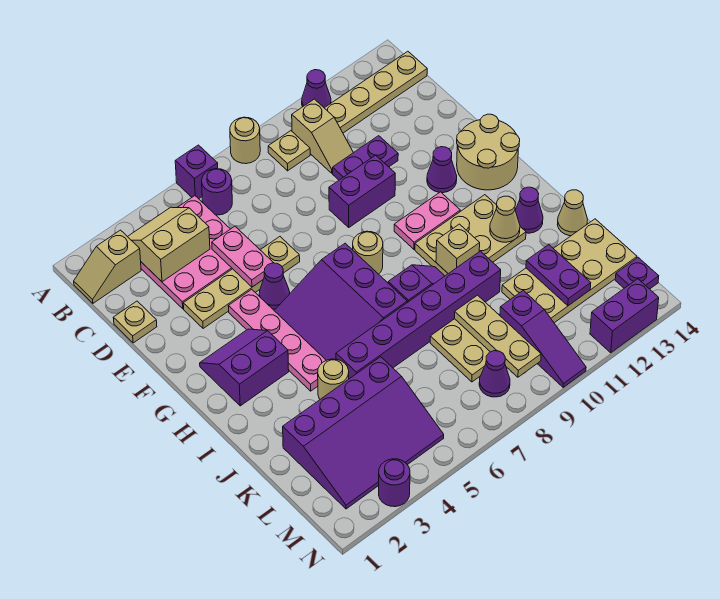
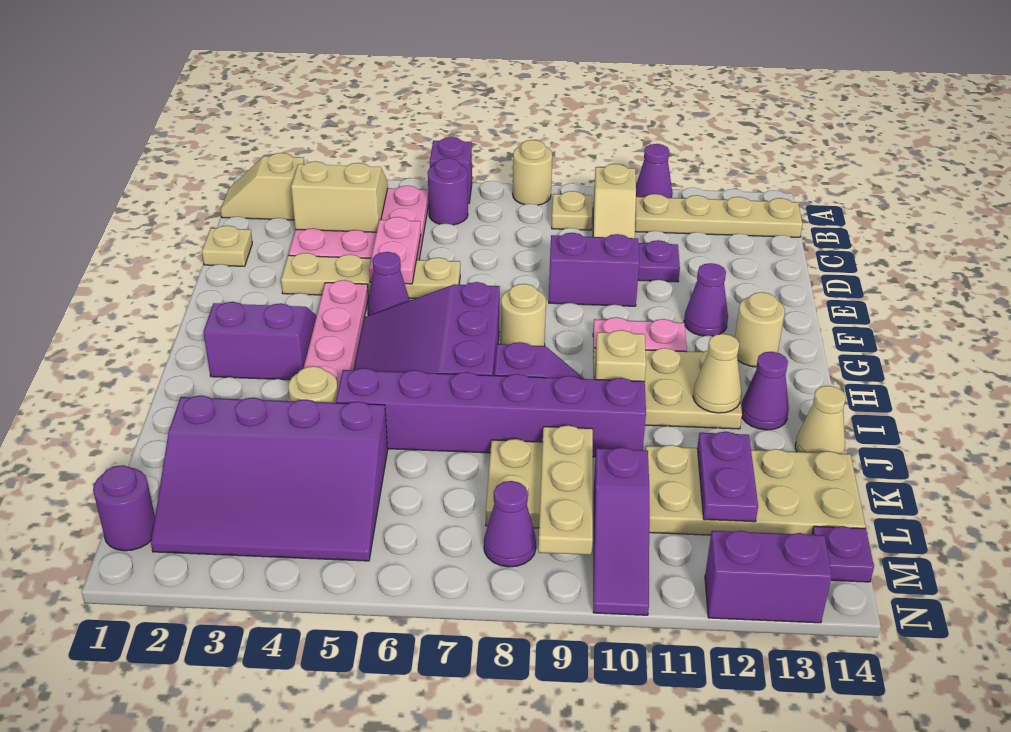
tan round brick F13:G14 level 1 -> tan round brick G13 level 1
purple round brick N3 level 1 -> purple round brick M1 level 1

